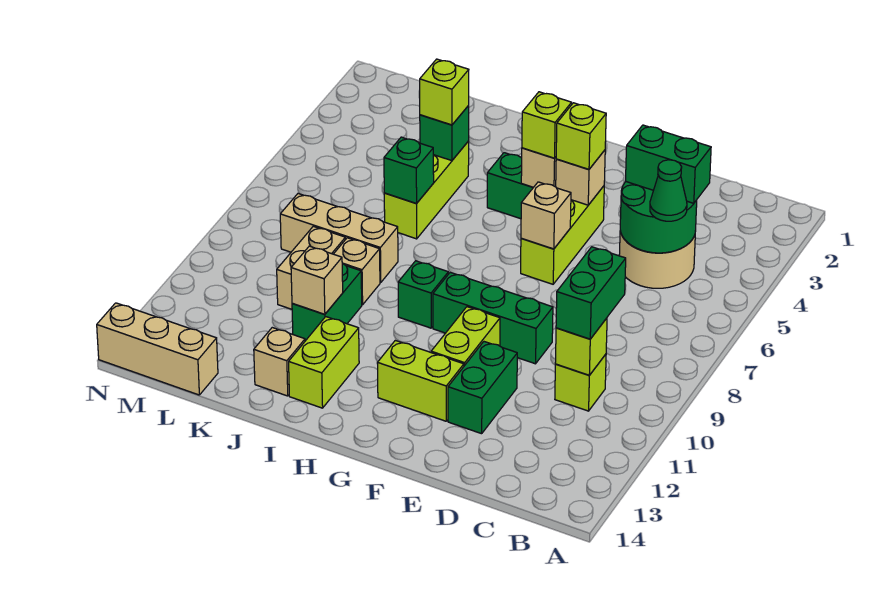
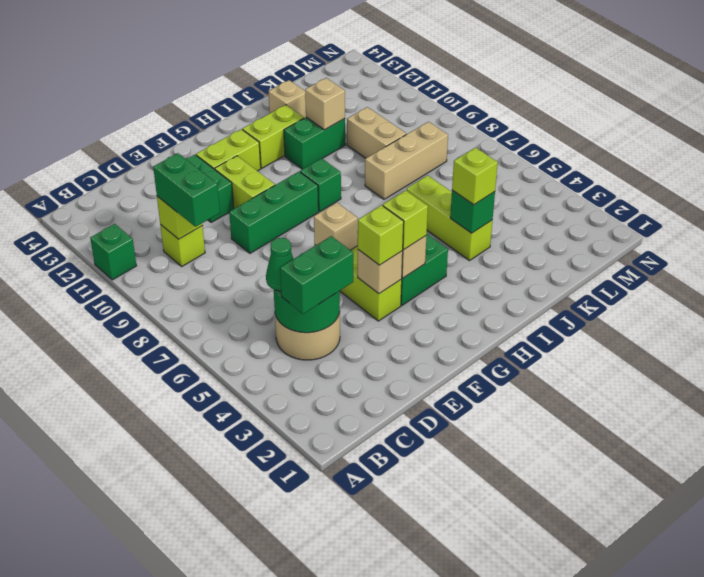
lime brick I12:I13 level 1 -> lime brick H12:I12 level 1
green brick J6 level 2 -> green brick A11 level 1
tan brick J9 level 1 -> none
green brick J10:J11 level 1 -> green brick I11:J11 level 1
tan brick L14:N14 level 1 -> none

